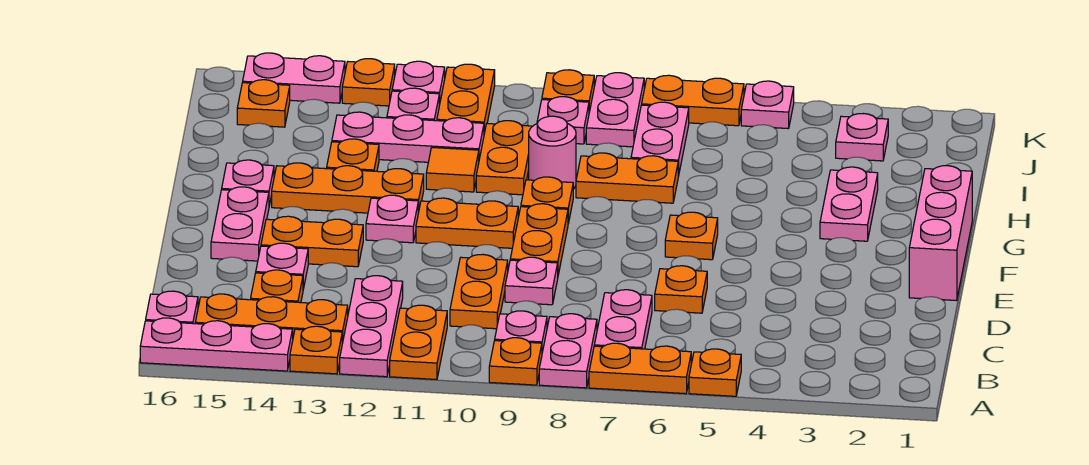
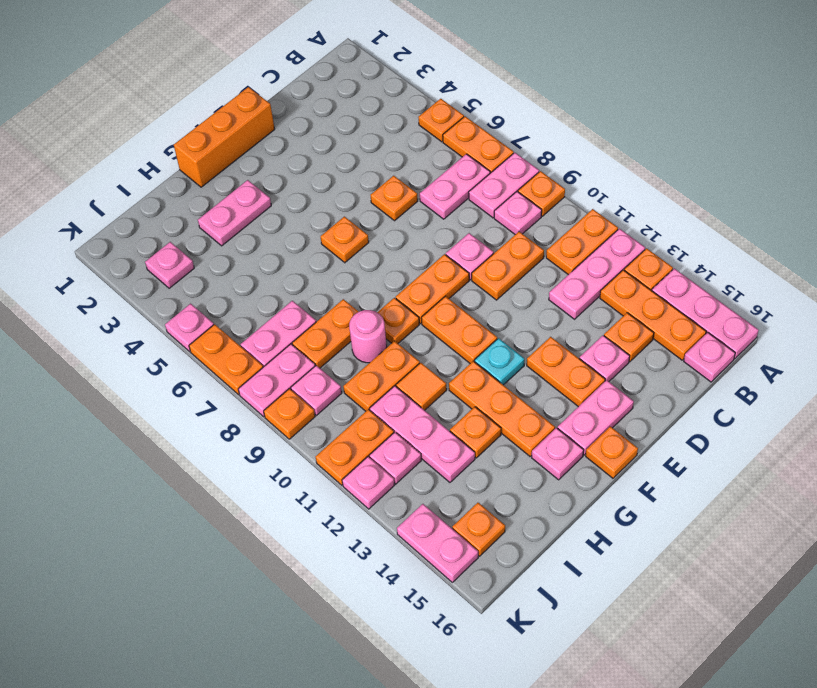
pink brick E1:G1 level 1 -> orange brick E1:G1 level 1
pink plate F12 level 1 -> cyan plate F12 level 1
orange plate H7:H8 level 1 -> orange plate H8:I8 level 1
orange plate K13 level 1 -> orange plate F16 level 1

